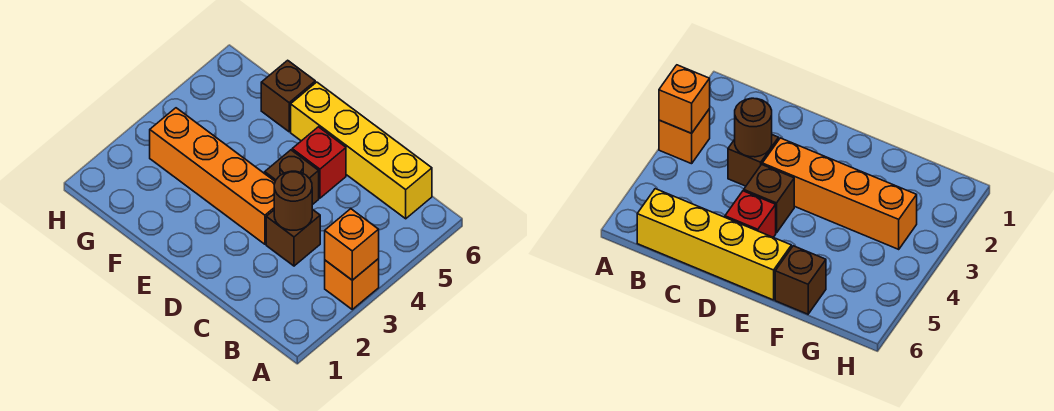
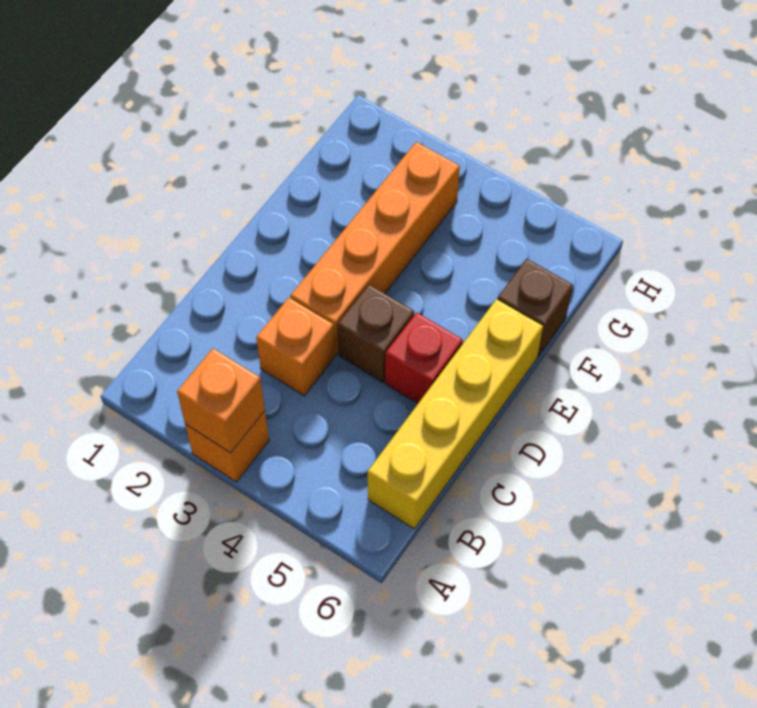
brown brick C3 level 1 -> orange brick C3 level 1
brown round brick C3 level 2 -> none

